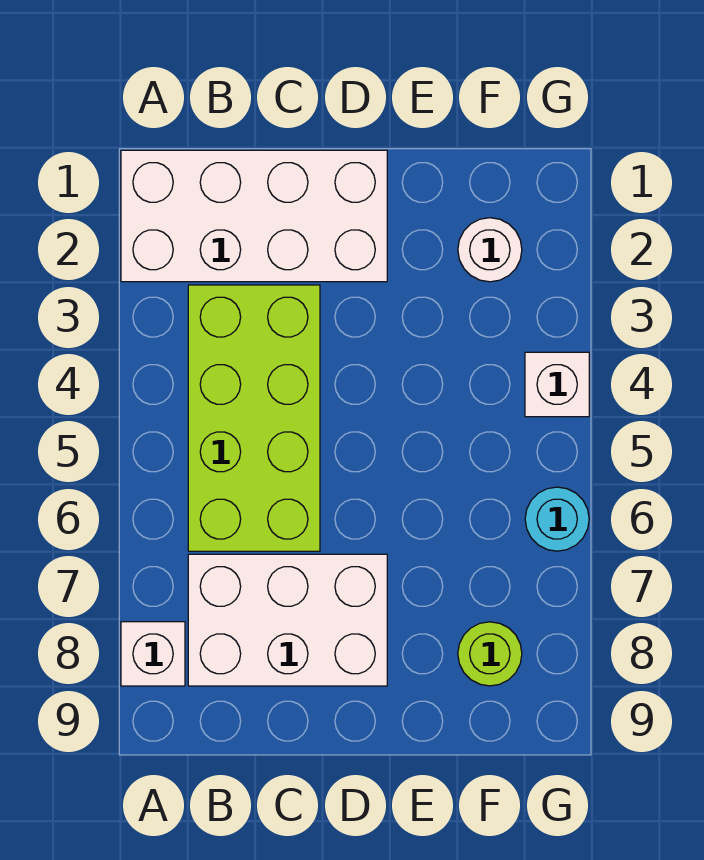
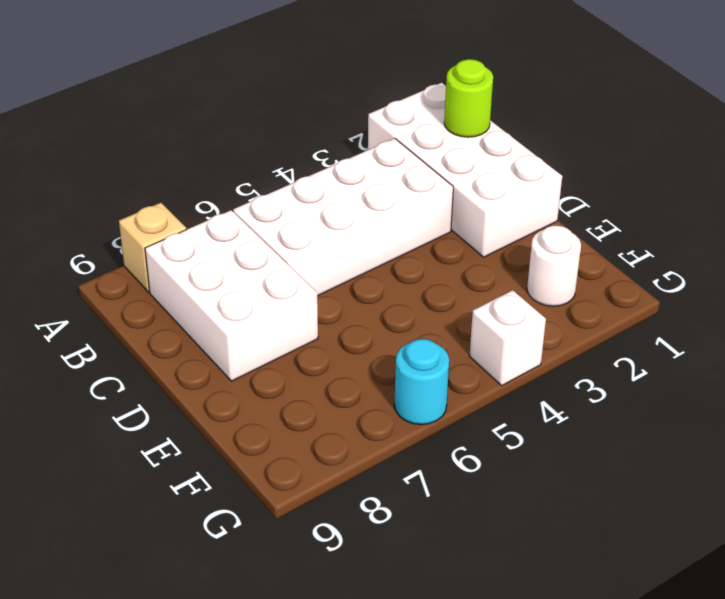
white brick A8 level 1 -> tan brick A8 level 1
lime brick B3:C6 level 1 -> white brick B3:C6 level 1
lime round brick F8 level 1 -> lime round brick B1 level 2

